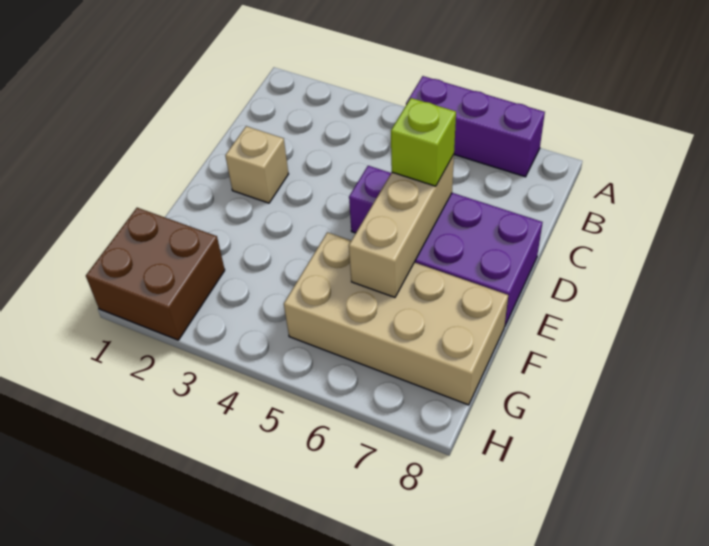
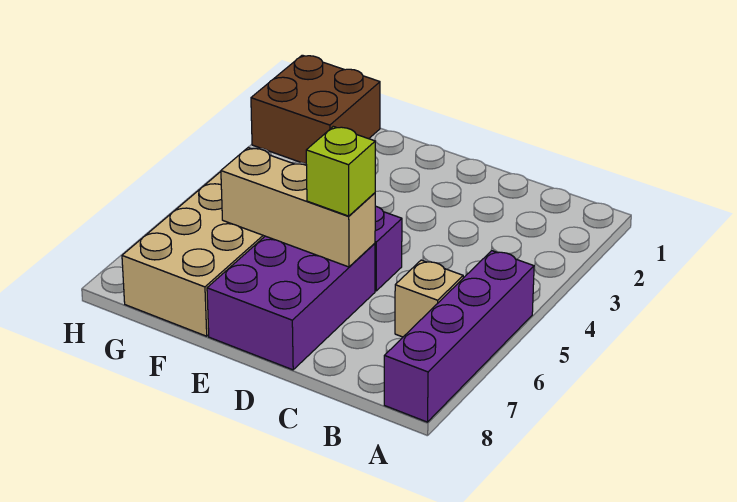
purple brick A5:A7 level 1 -> purple brick A5:A8 level 1
tan brick D2 level 1 -> tan brick B6 level 1

